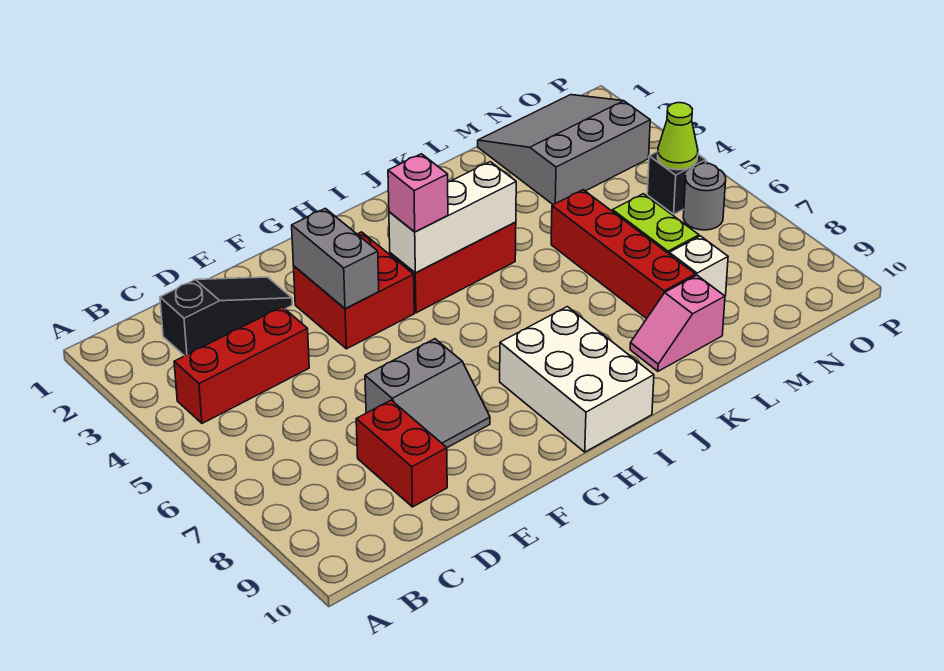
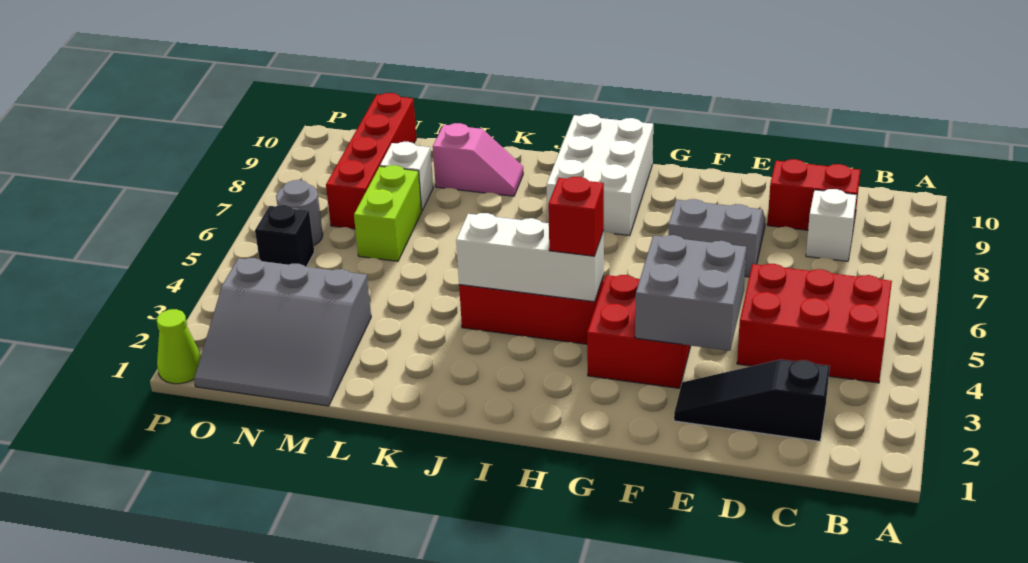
red brick B4:D4 level 1 -> red brick B4:D5 level 1
none -> white brick C8 level 1
red brick D8:D9 level 1 -> red brick C9:D9 level 1
grey brick F3:F4 level 2 -> grey brick E3:F4 level 2
pink brick H4 level 3 -> red brick H4 level 3
red brick L5:L8 level 1 -> red brick N7:N10 level 1
lime cone O5 level 2 -> lime cone P1 level 1

